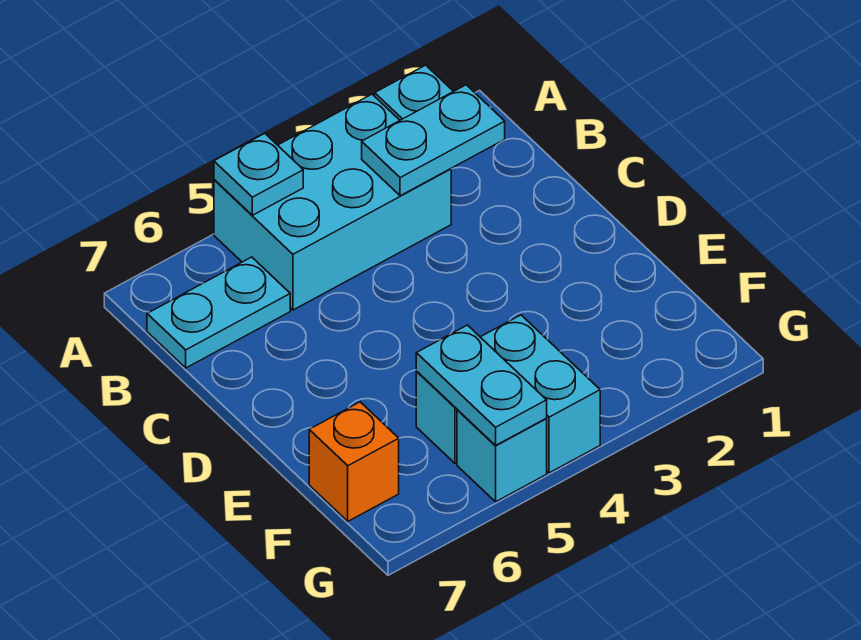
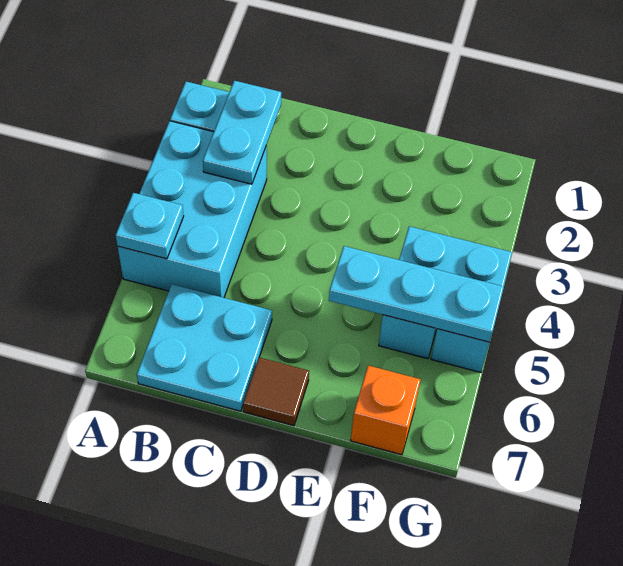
cyan plate B6:B7 level 1 -> cyan plate B6:C7 level 1
none -> brown tile D7 level 1
cyan plate F5:G5 level 2 -> cyan plate E5:G5 level 2

